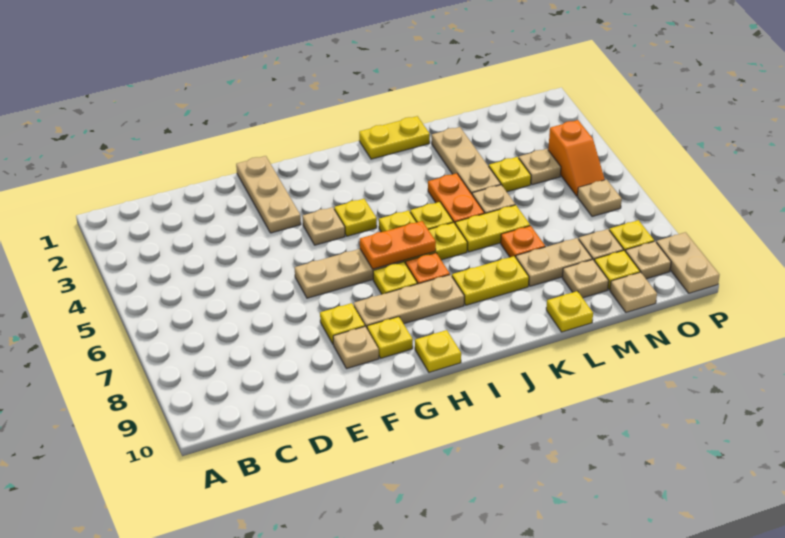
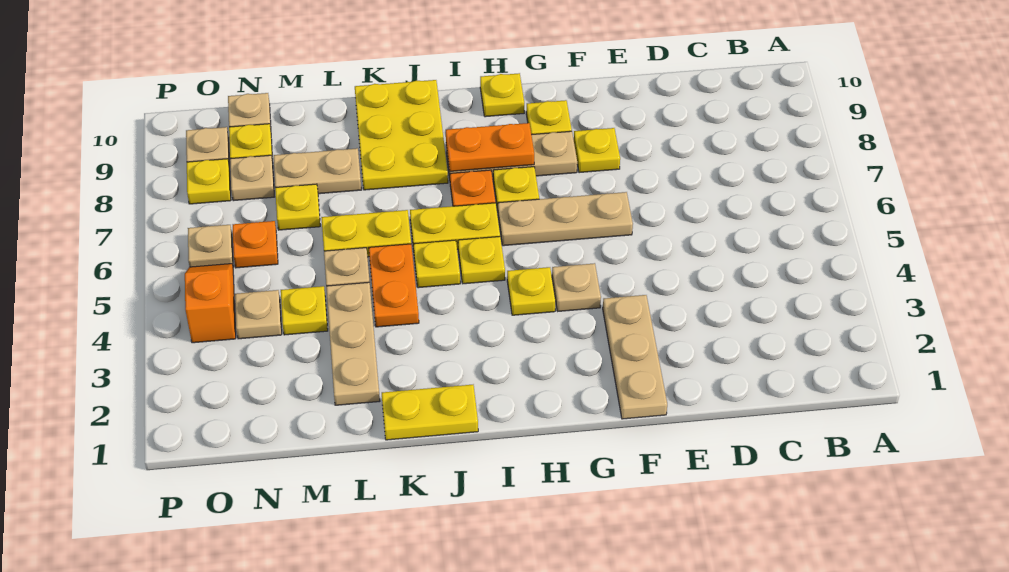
tan plate F9 level 1 -> none
orange plate H6:I6 level 2 -> orange plate H8:I8 level 2
yellow plate J8:K8 level 1 -> yellow plate J8:K10 level 1
orange plate L7 level 1 -> orange plate N6 level 1
yellow plate L10 level 1 -> yellow plate M7 level 1
tan plate M9 level 1 -> none
tan plate P9:P10 level 1 -> none

